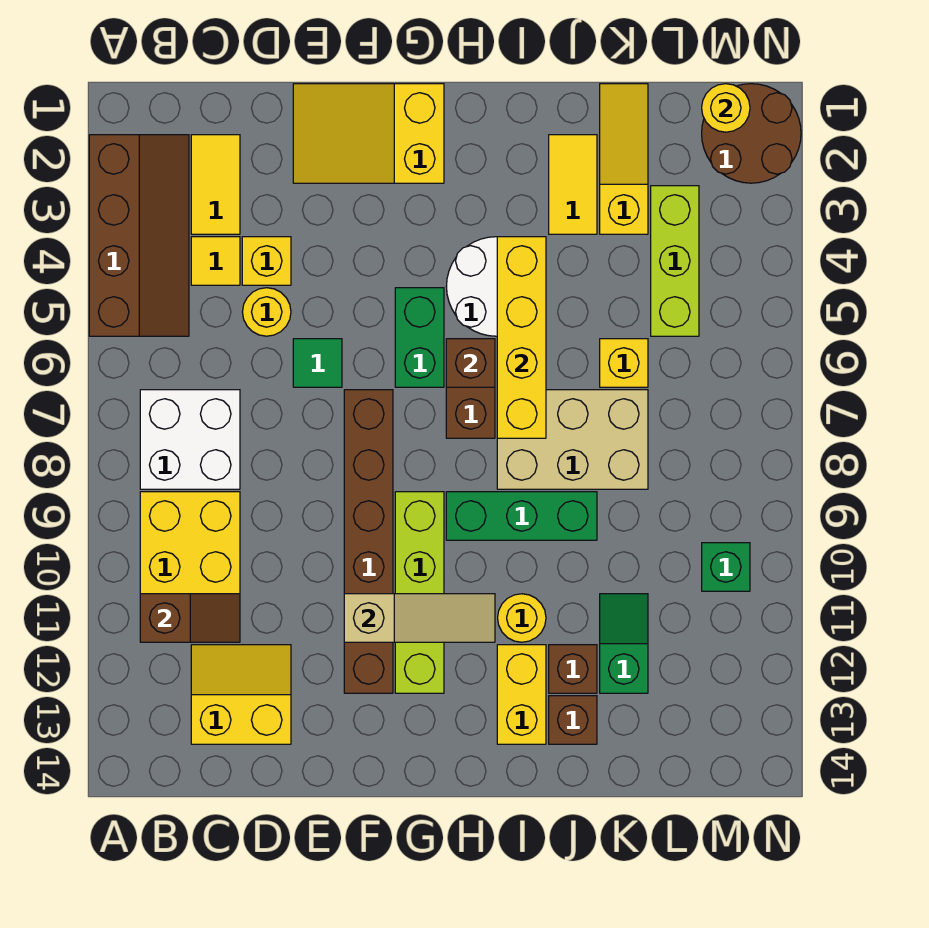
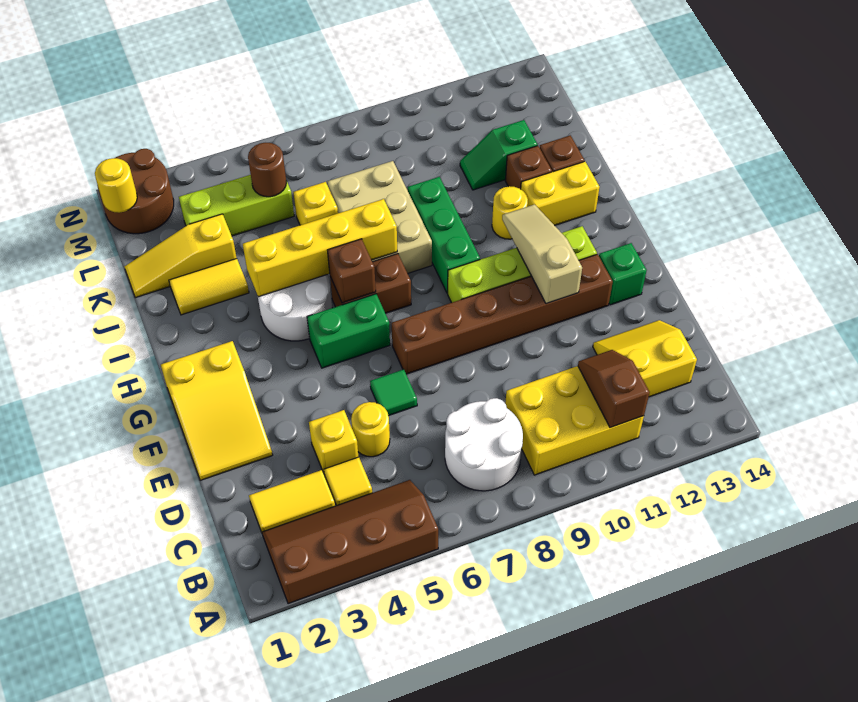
white brick B7:C8 level 1 -> white round brick B7:C8 level 1
yellow slope C12:D13 level 1 top 13 -> yellow slope C12:D13 level 1 top C
none -> brown round brick L5 level 2
green brick M10 level 1 -> green brick F13 level 1

